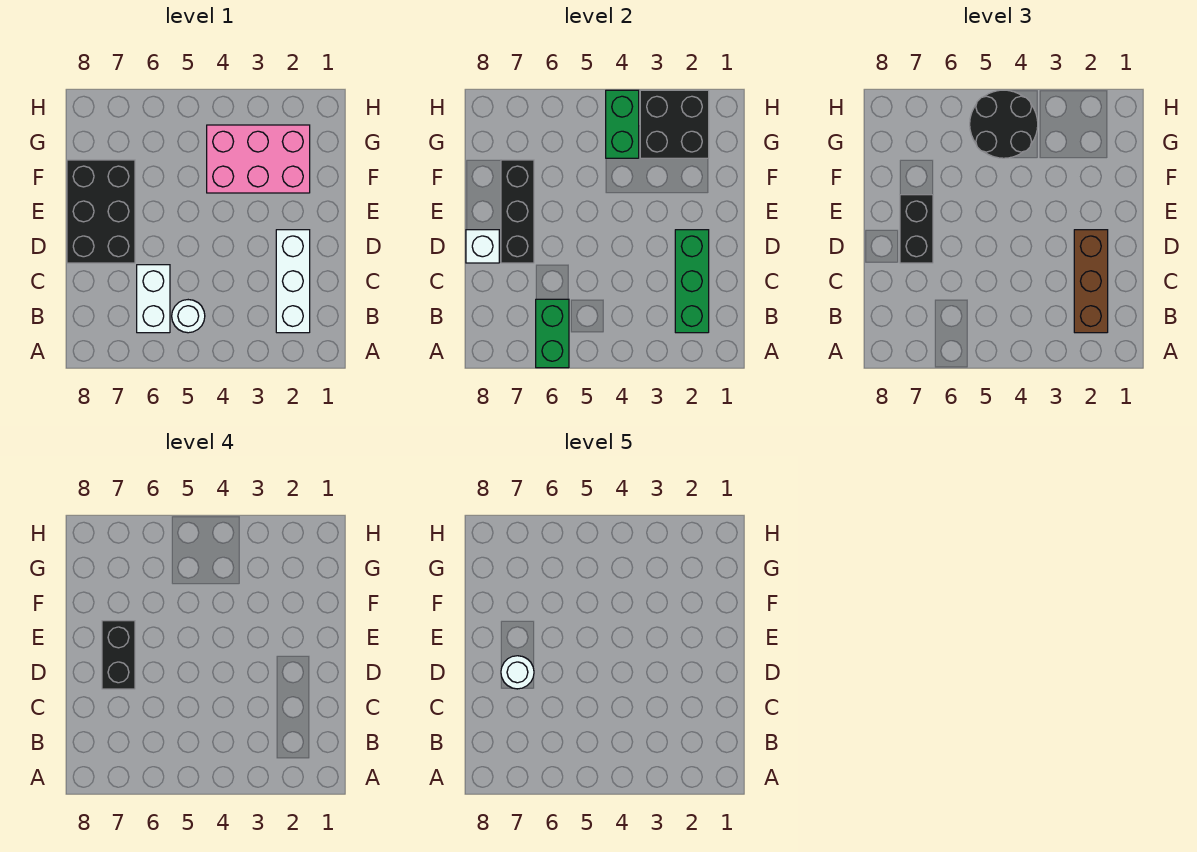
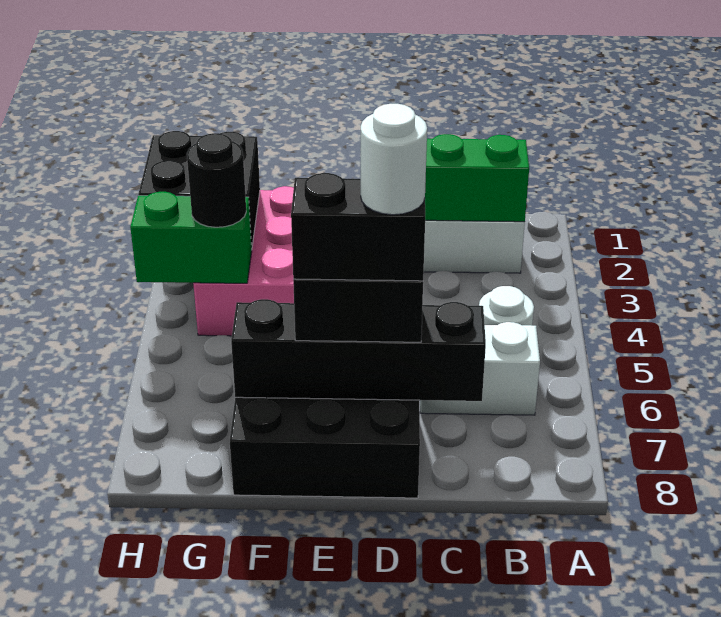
green brick A6:B6 level 2 -> none
brown brick B2:D2 level 3 -> none
black brick D7:F7 level 2 -> black brick C7:F7 level 2
white brick D8 level 2 -> none
black round brick G4:H5 level 3 -> black round brick G4 level 3

